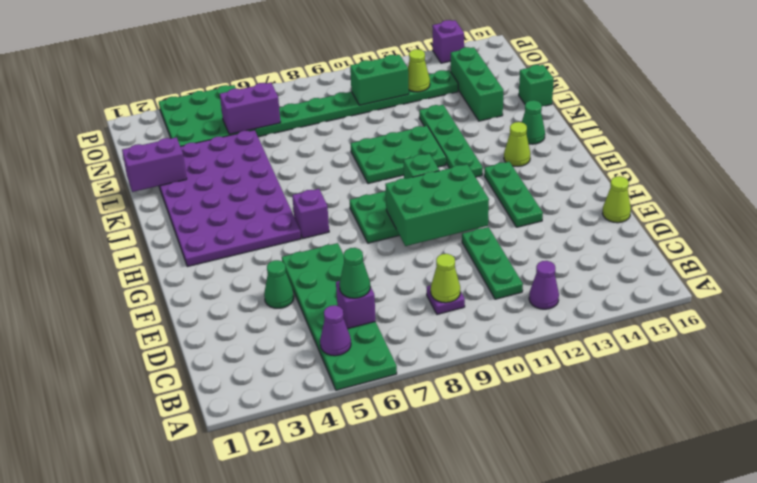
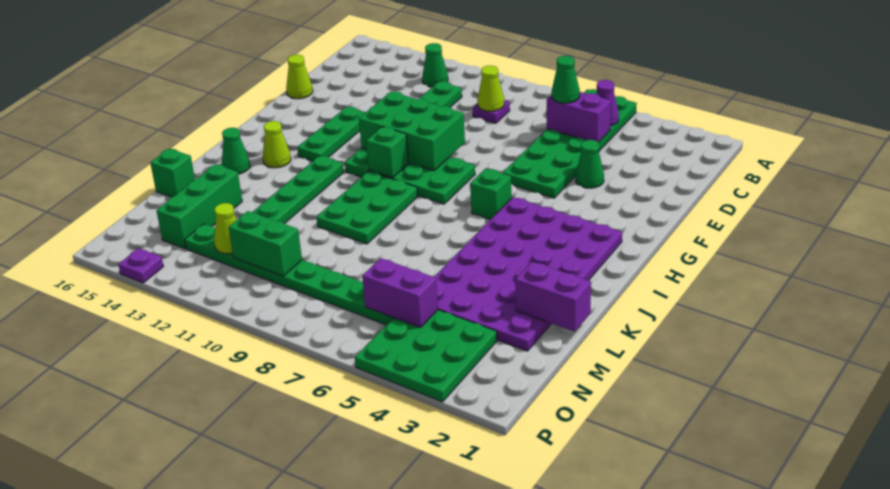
purple cone B12 level 1 -> green cone B12 level 1
purple brick C6 level 2 -> purple brick C5:C6 level 2
purple brick H6 level 1 -> green brick H6 level 1
green plate J9:K11 level 1 -> green plate I9:K10 level 1
purple brick P14 level 1 -> purple plate P14 level 1

